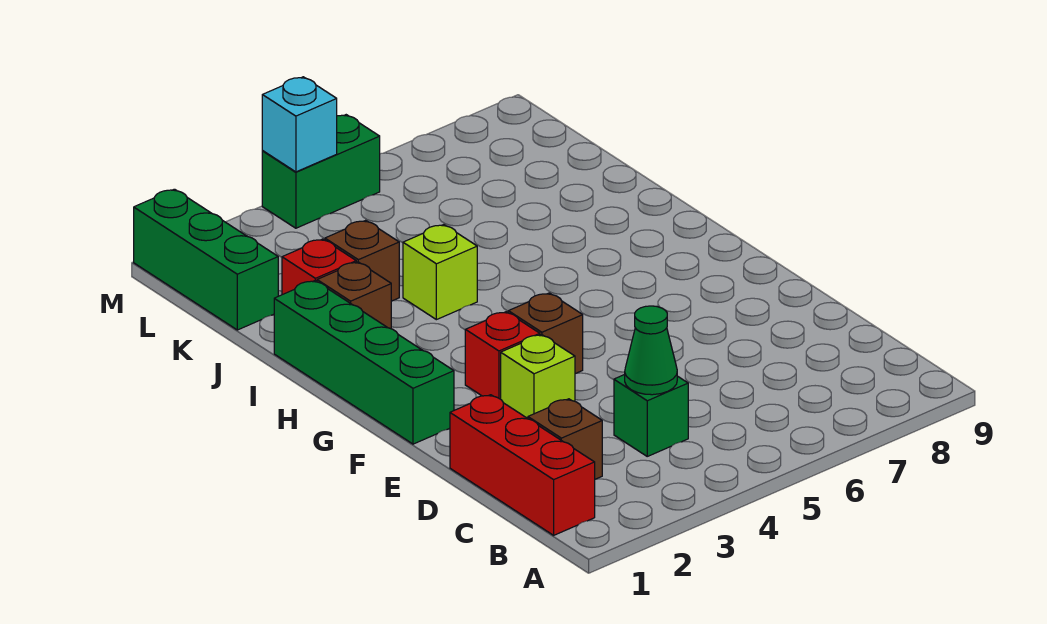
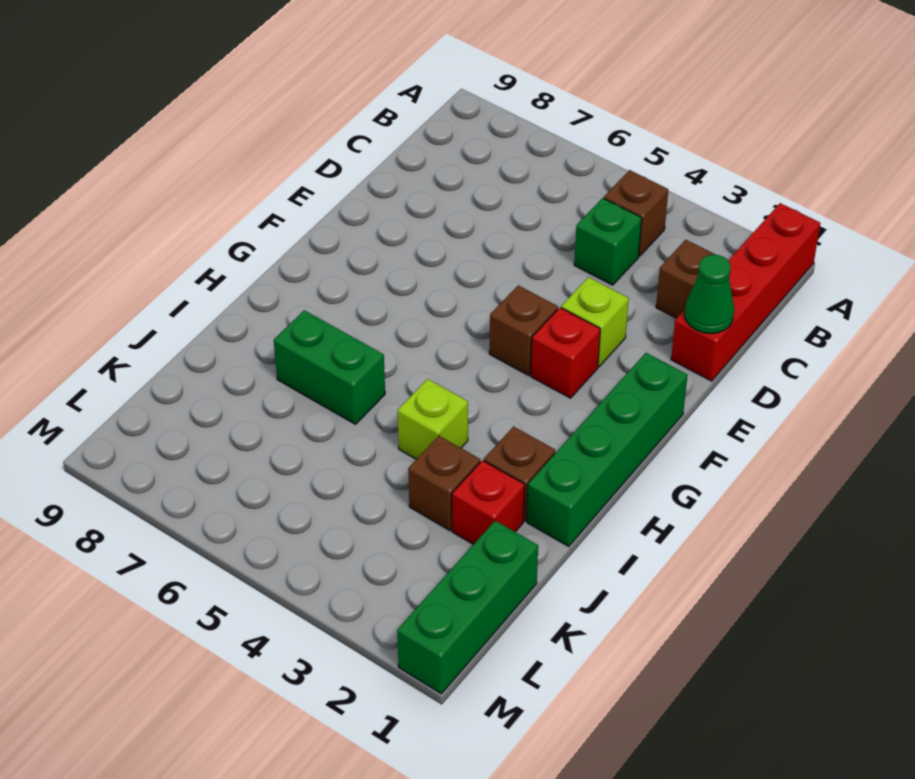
red brick B1:D1 level 1 -> red brick A1:D1 level 1
none -> brown brick B4 level 1
green cone C4 level 2 -> green cone D1 level 2
green brick M4:M5 level 1 -> green brick I6:I7 level 1
cyan brick M4 level 2 -> none

